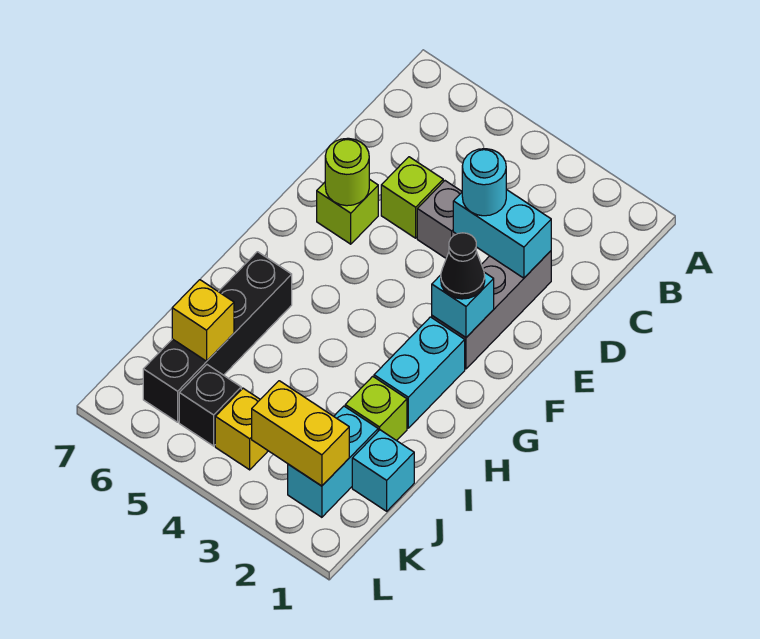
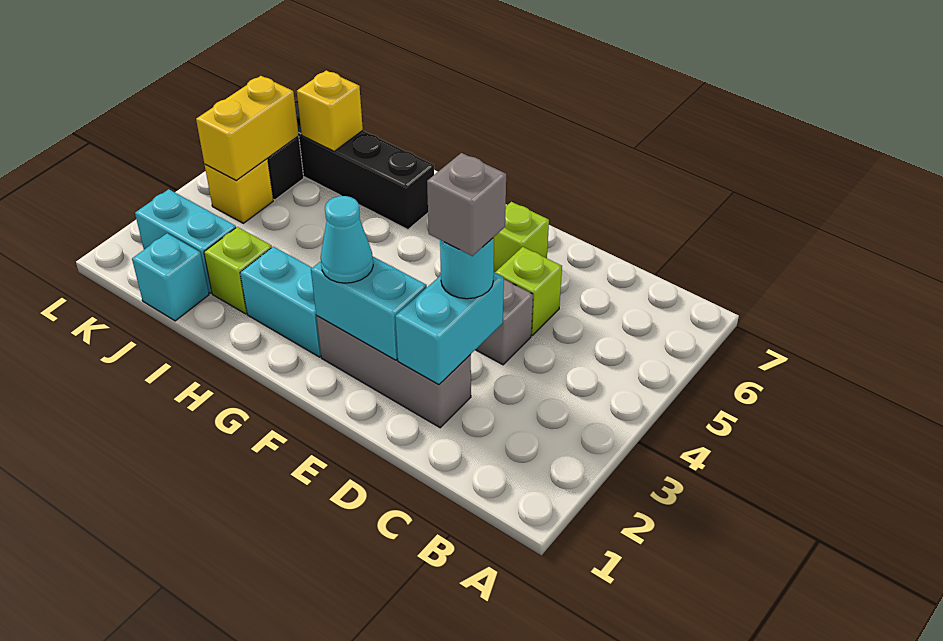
none -> grey brick D3 level 4
lime round brick E6 level 2 -> none
cyan brick F2 level 2 -> cyan brick E2:F2 level 2
black cone F2 level 3 -> cyan cone F2 level 3
yellow brick K2:K3 level 2 -> yellow brick K4:K5 level 2

